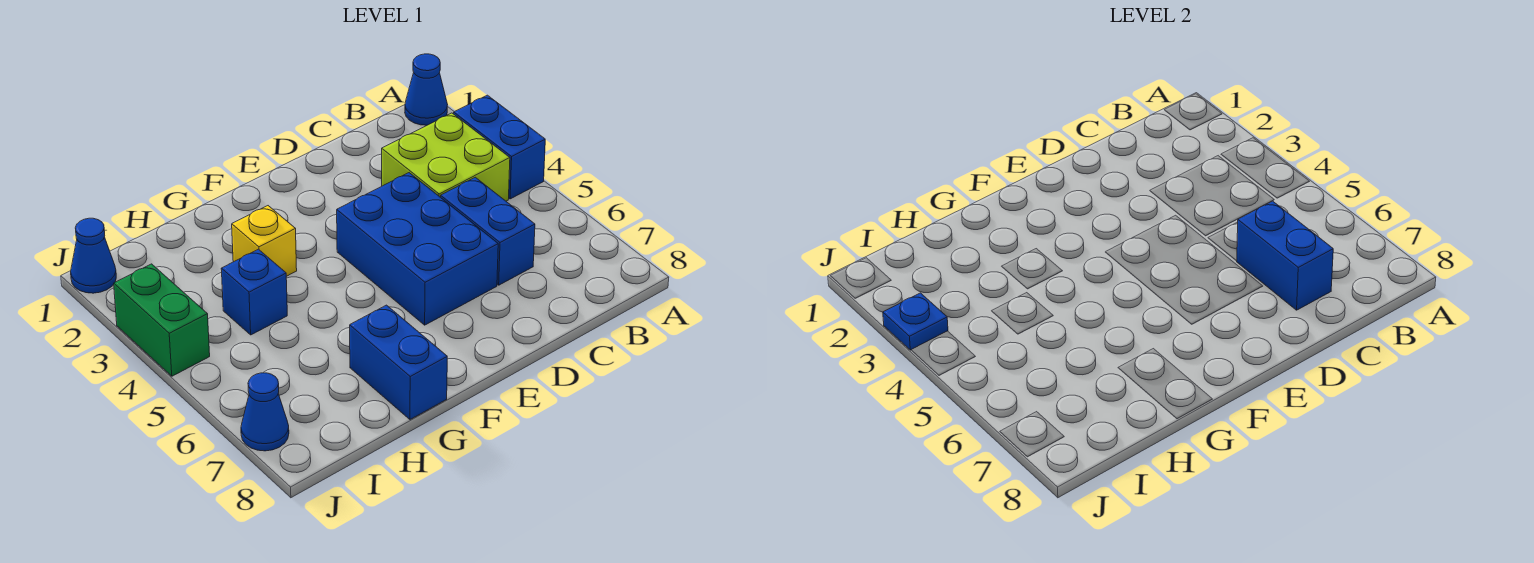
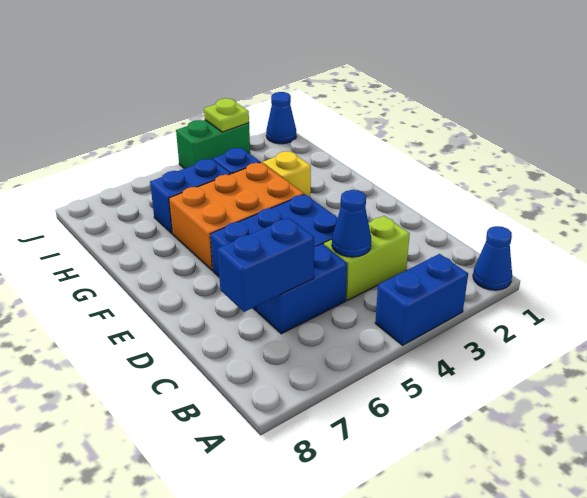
lime brick B3:C4 level 1 -> lime brick C3:C4 level 1
none -> orange brick F4:G6 level 1
blue brick G7:G8 level 1 -> blue brick H5:H6 level 1
blue plate J3 level 2 -> lime plate J3 level 2
blue cone J7 level 1 -> blue cone C4 level 2

